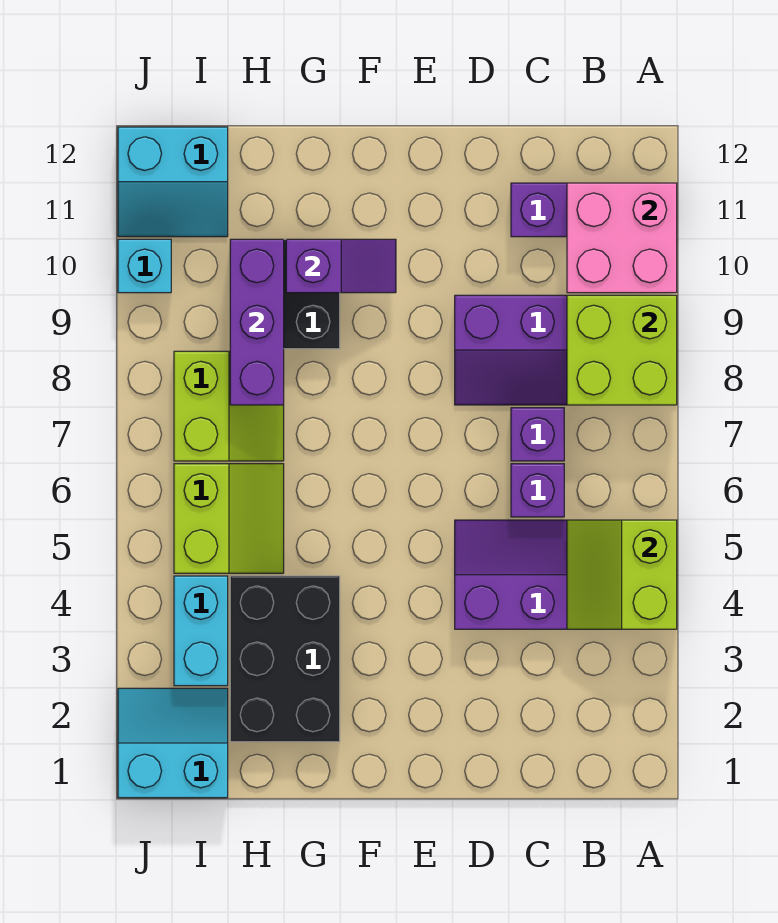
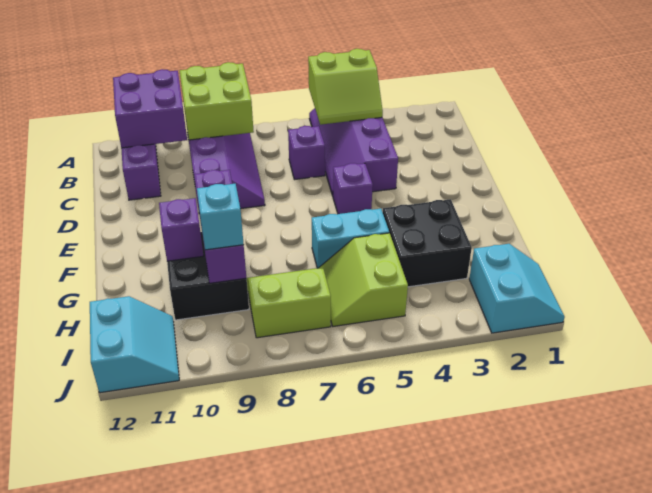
pink brick A10:B11 level 2 -> purple brick A10:B11 level 2
purple brick C7 level 1 -> purple brick E5 level 1
black brick G2:H4 level 1 -> black brick G3:H4 level 1
lime slope H5:I6 level 1 top I -> lime slope H5:I6 level 1 top 5
purple brick H8:H10 level 2 -> purple brick F9:H9 level 2
cyan slope I1:J2 level 1 top 1 -> cyan slope I1:J2 level 1 top 2
cyan brick I3:I4 level 1 -> cyan brick G5:G6 level 1
cyan brick J10 level 1 -> cyan brick H9 level 3

